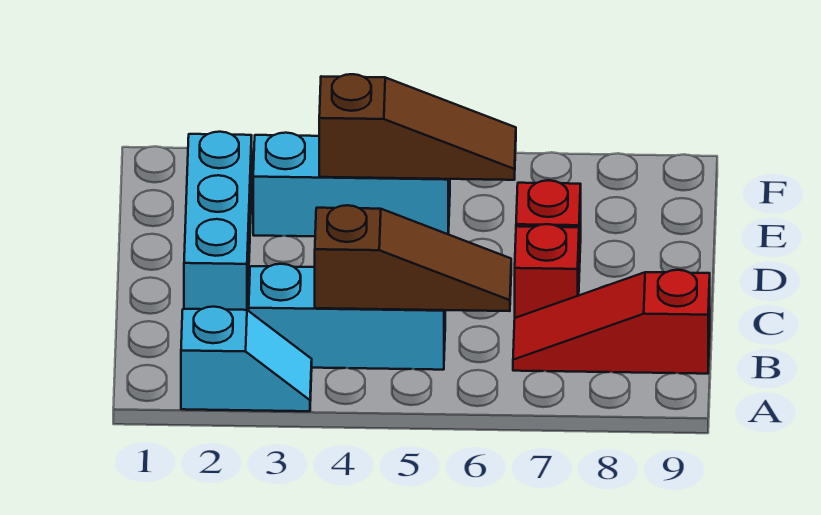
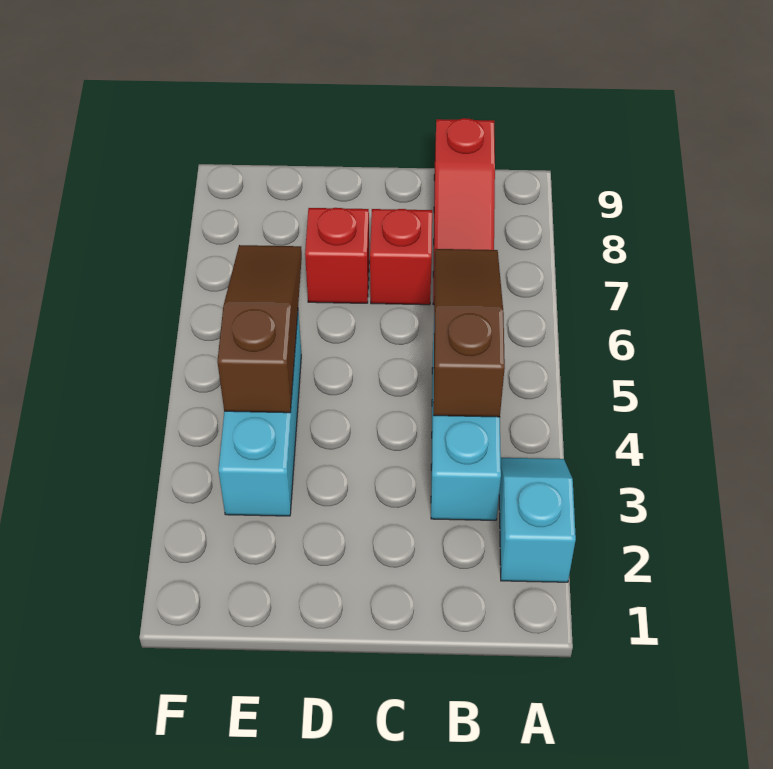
cyan brick C2:E2 level 1 -> none

